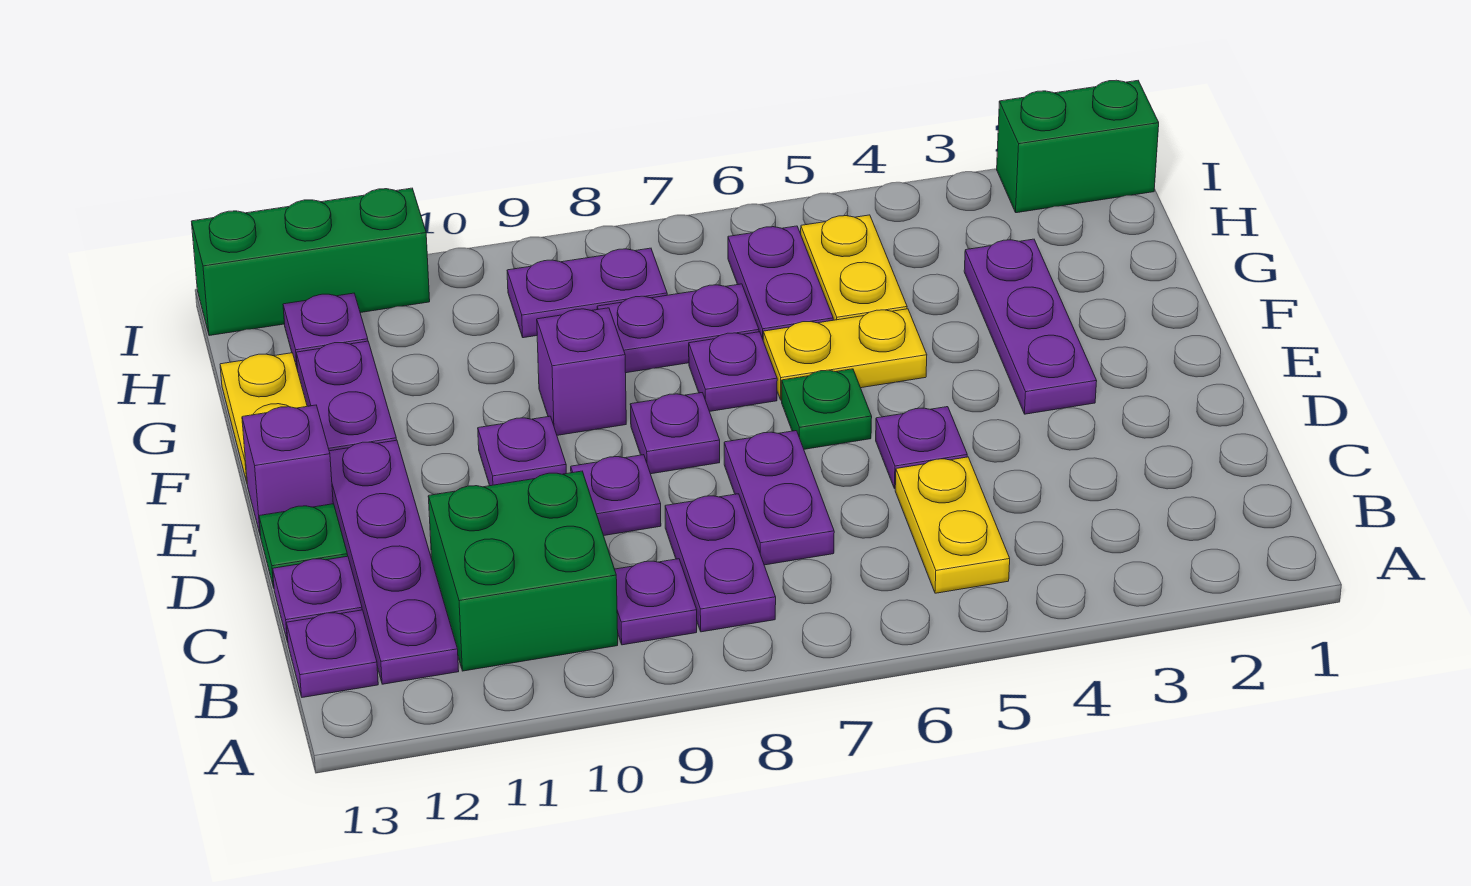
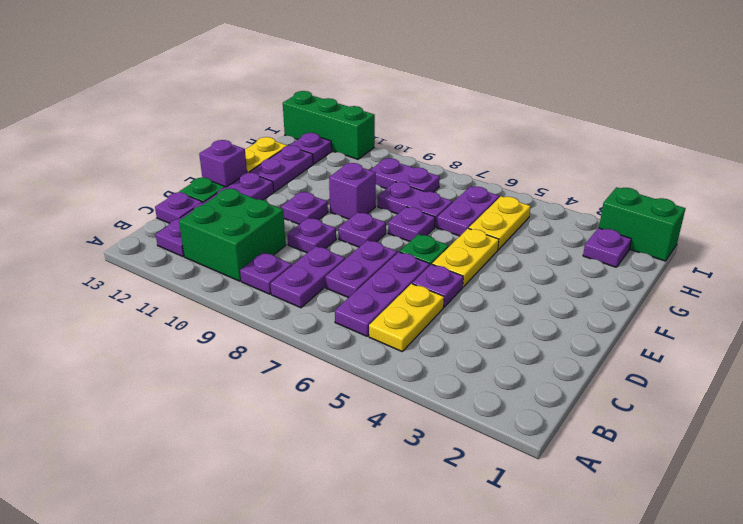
purple plate B13 level 1 -> purple plate H2 level 1
purple plate E3:G3 level 1 -> purple plate B6:D6 level 1
yellow plate F5:F6 level 1 -> yellow plate E5:F5 level 1

